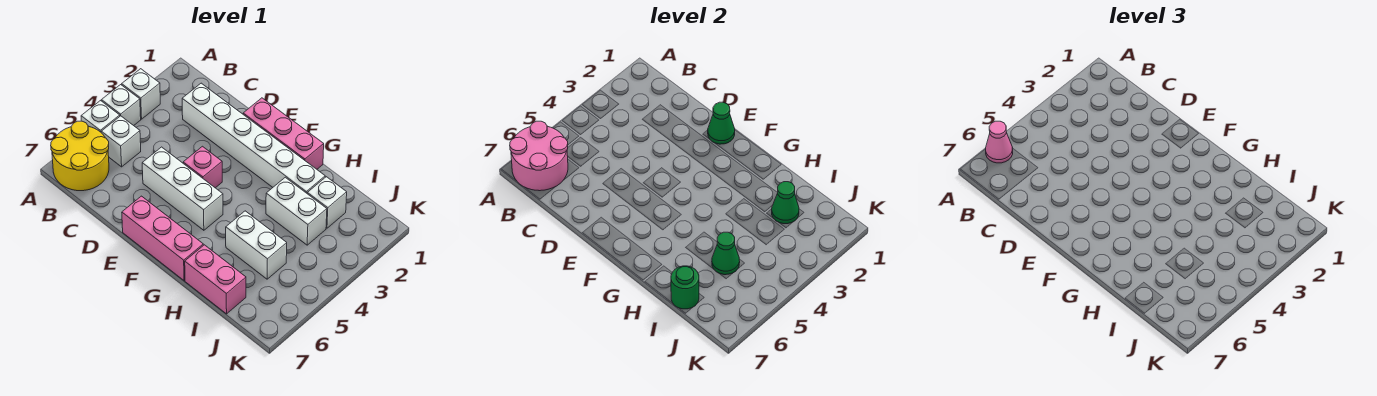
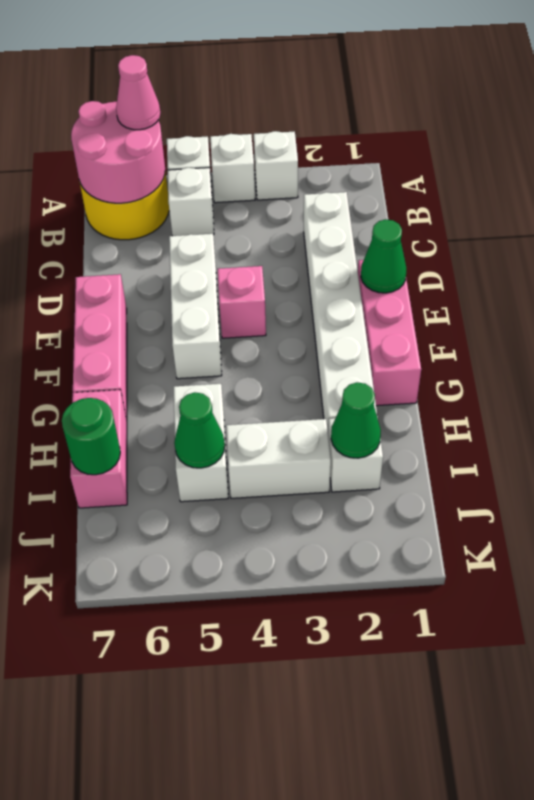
white brick H3:I3 level 1 -> white brick I3:I4 level 1

